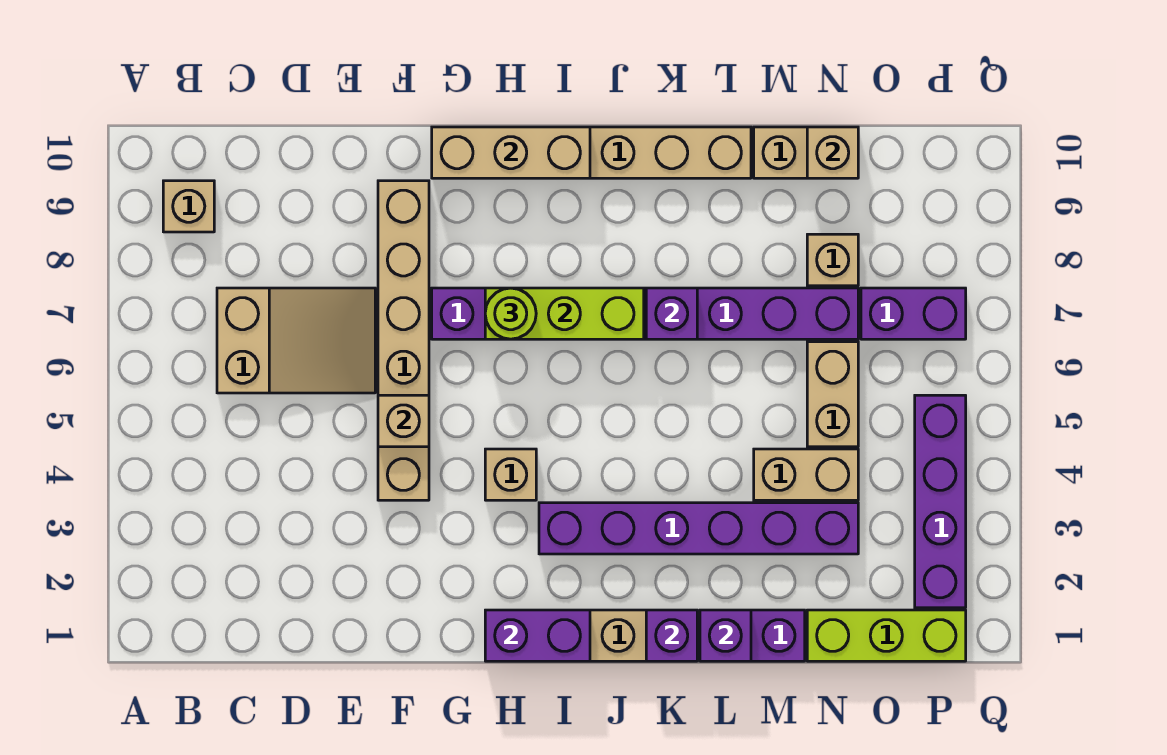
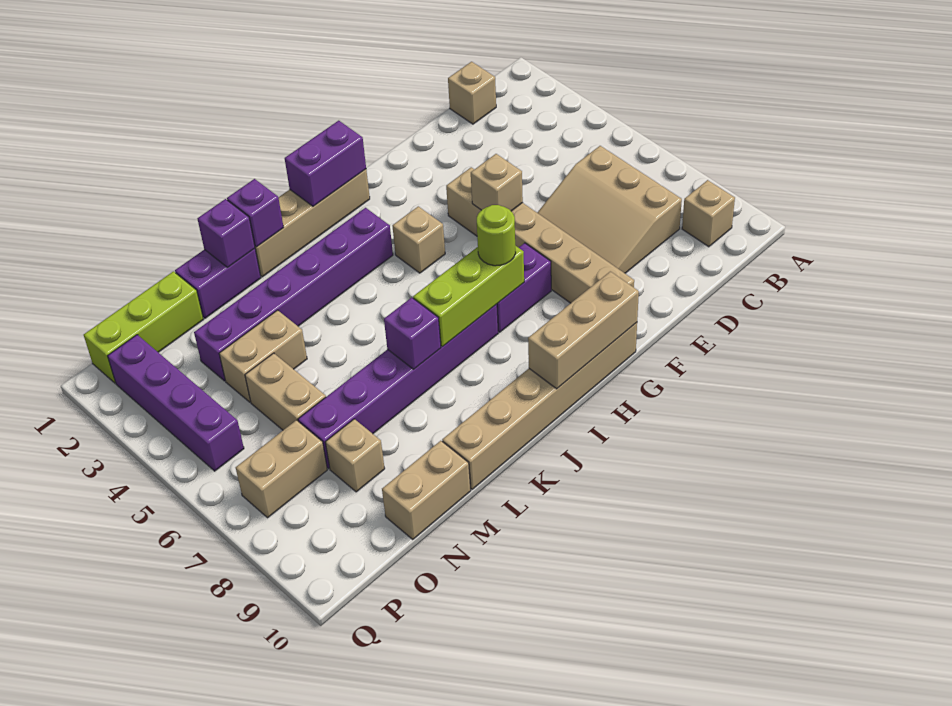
tan slope C6:E7 level 1 top C -> tan slope C6:E8 level 1 top C
tan brick N10 level 2 -> tan brick C1 level 1
purple brick O7:P7 level 1 -> tan brick O7:P7 level 1

